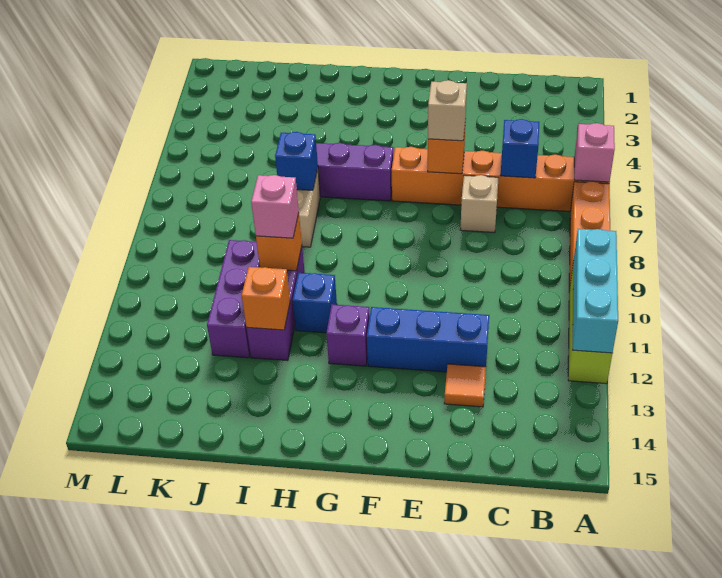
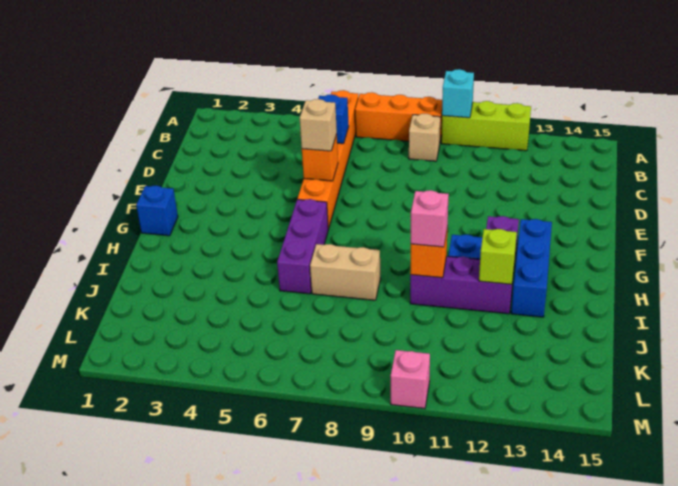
pink brick A6 level 2 -> pink brick M10 level 1
cyan brick A10:A12 level 2 -> cyan brick A10 level 2
tan brick D7 level 1 -> tan brick B9 level 1
blue brick D12:F12 level 1 -> blue brick G13:I13 level 1
orange tile D13 level 1 -> none
blue brick I7 level 2 -> blue brick G1 level 1
orange brick I12 level 2 -> lime brick I12 level 2
purple brick J10:J12 level 1 -> none

